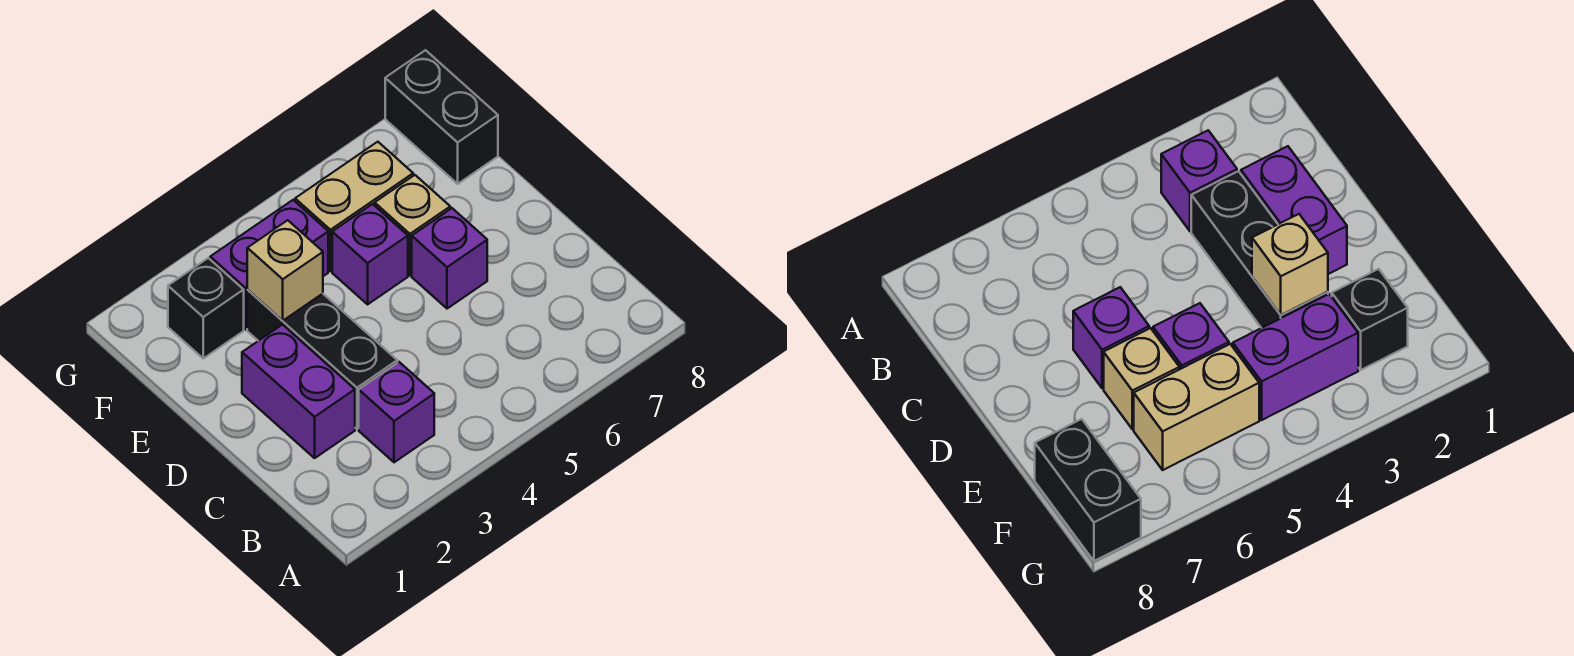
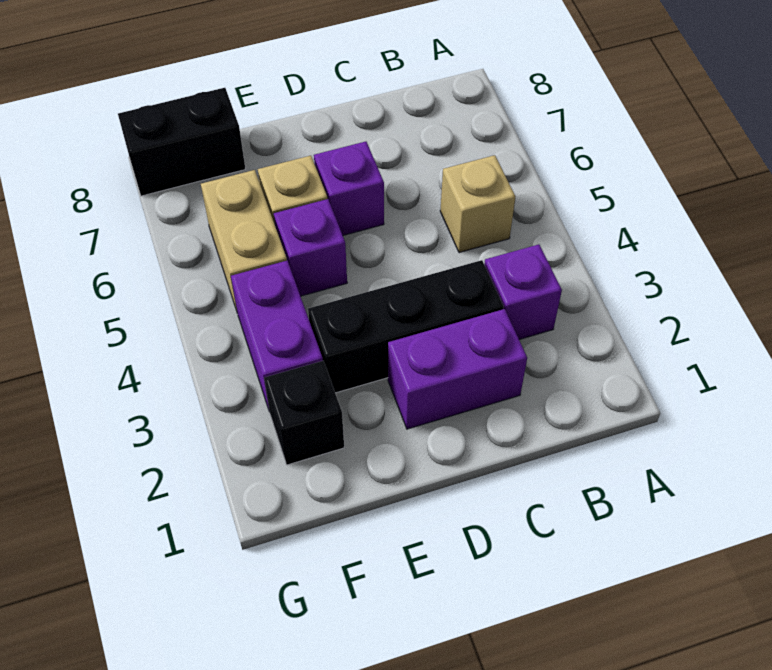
tan brick E3 level 2 -> tan brick B5 level 1

